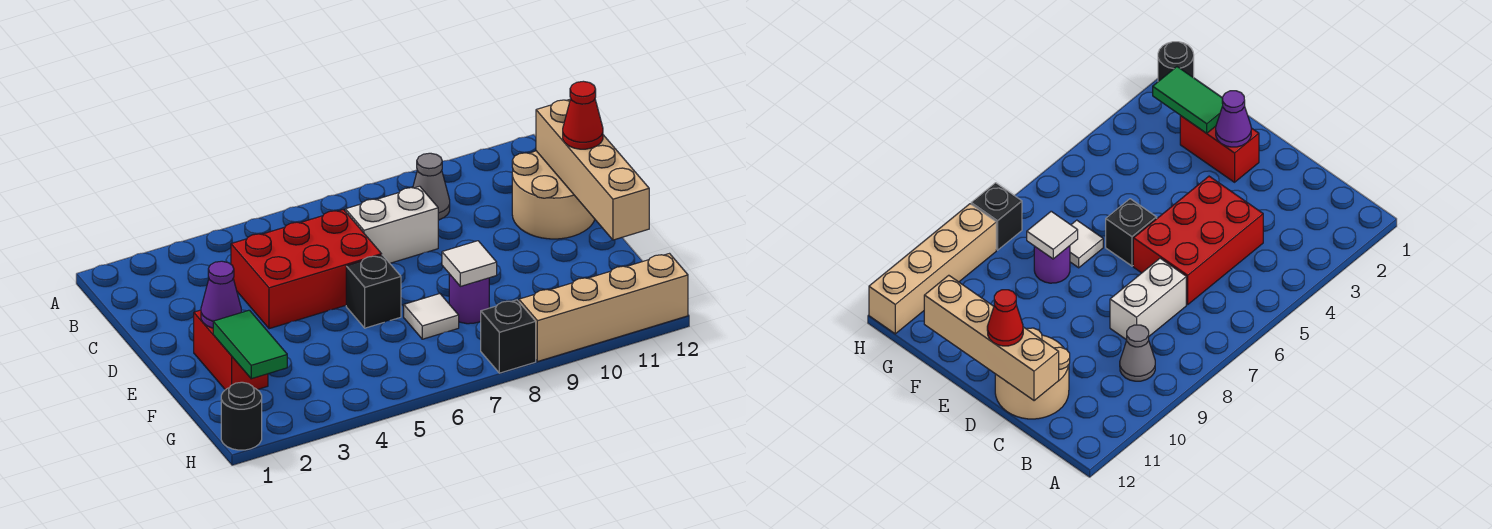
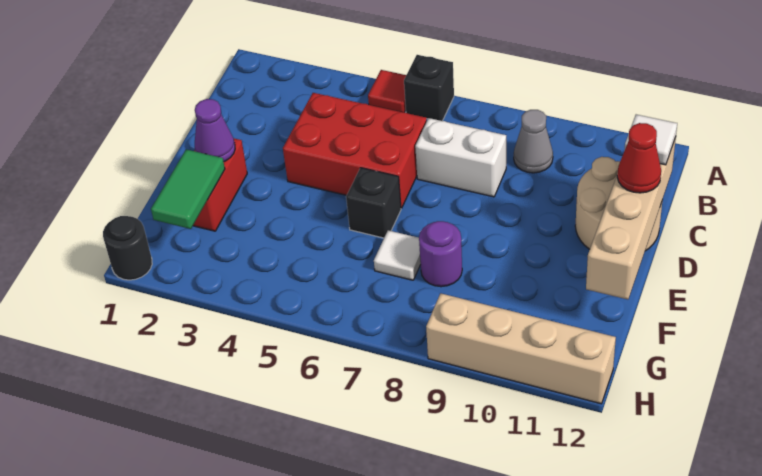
none -> red tile A5 level 1
white tile F8 level 2 -> white tile C12 level 3
black brick H8 level 1 -> black brick A6 level 1

